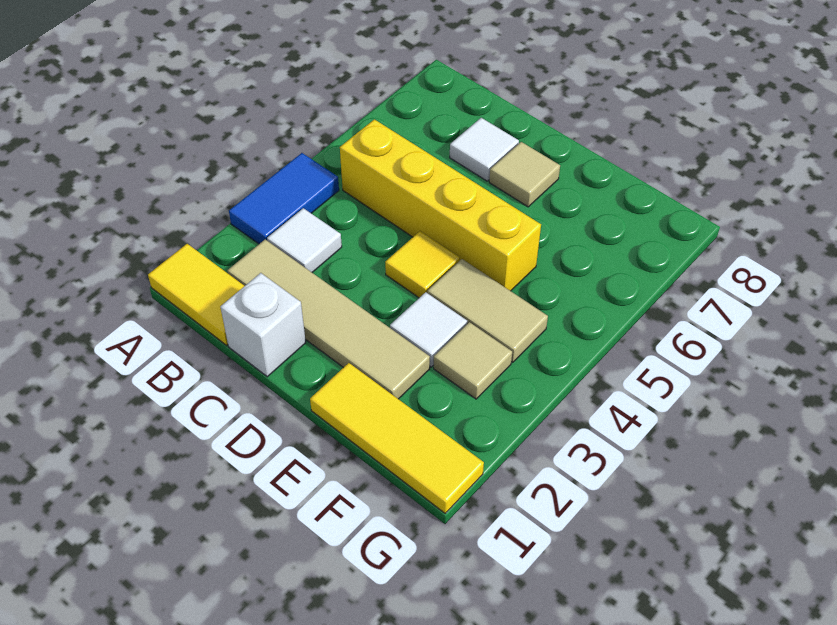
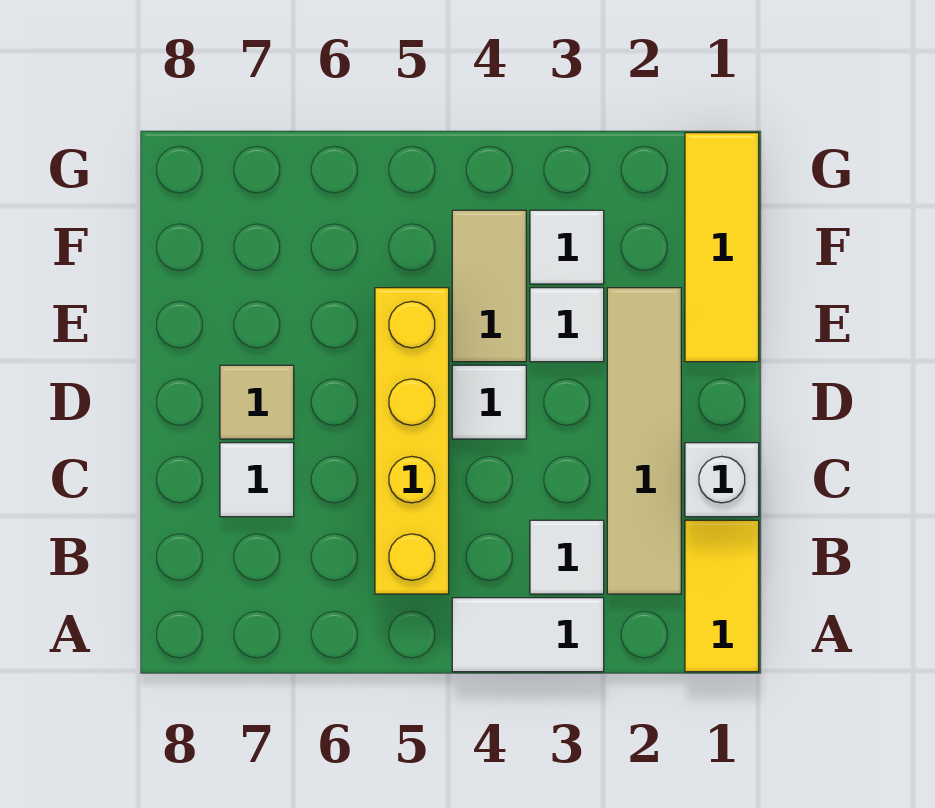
blue tile A3:A4 level 1 -> white tile A3:A4 level 1
yellow tile D4 level 1 -> white tile D4 level 1
tan tile F3 level 1 -> white tile F3 level 1

